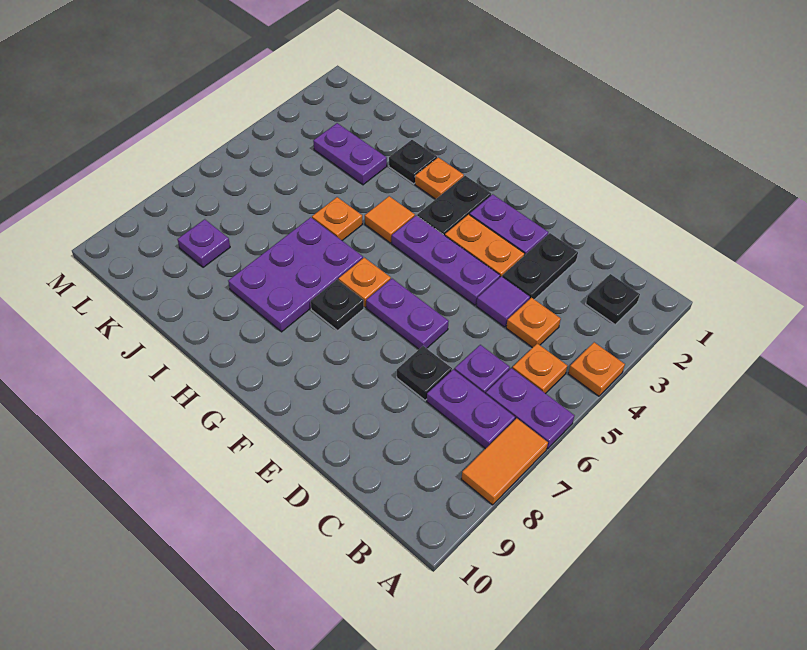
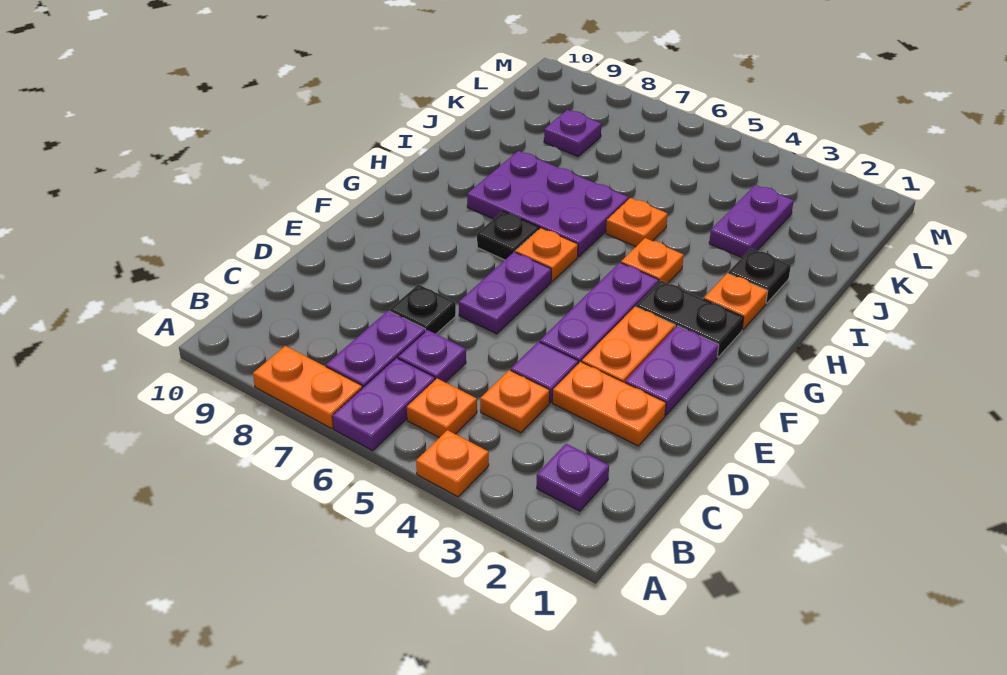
orange tile A7:A8 level 1 -> orange plate A7:A8 level 1
black plate B2 level 1 -> purple plate B2 level 1
black plate D2:D3 level 1 -> orange plate D2:D3 level 1
orange tile H4 level 1 -> orange plate H4 level 1

